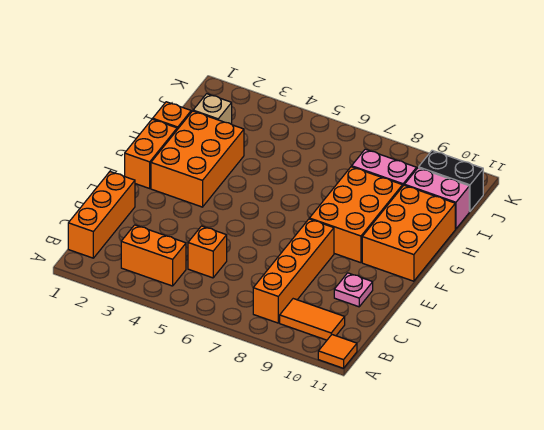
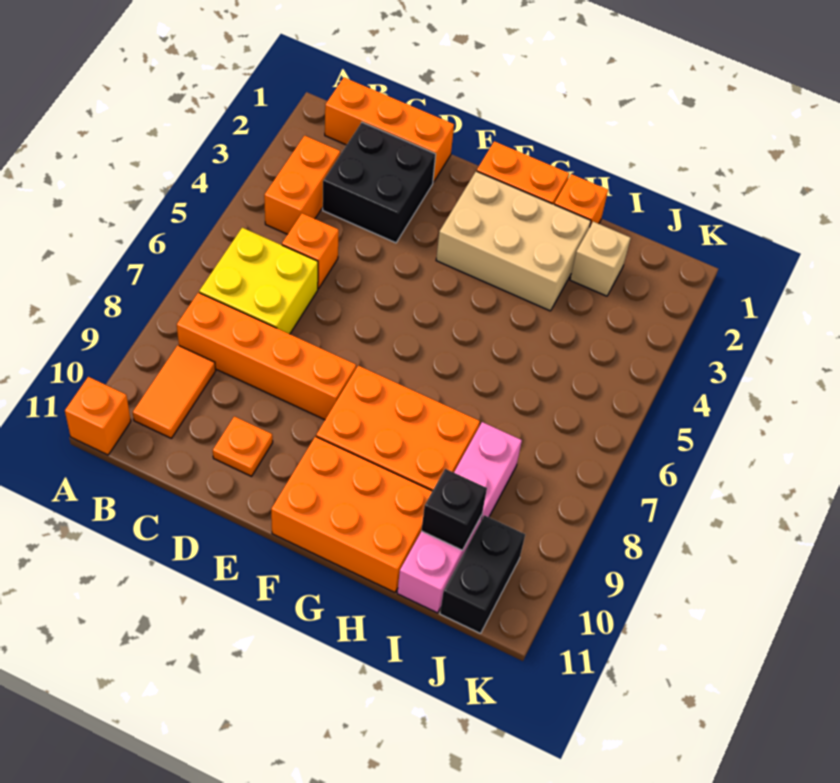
orange tile A11 level 1 -> orange brick A11 level 1
none -> yellow brick B6:C7 level 1
none -> black brick C2:D3 level 1
pink plate D10 level 1 -> orange plate D10 level 1
orange brick F2:H3 level 1 -> tan brick F2:H3 level 1
none -> black brick I10 level 2

